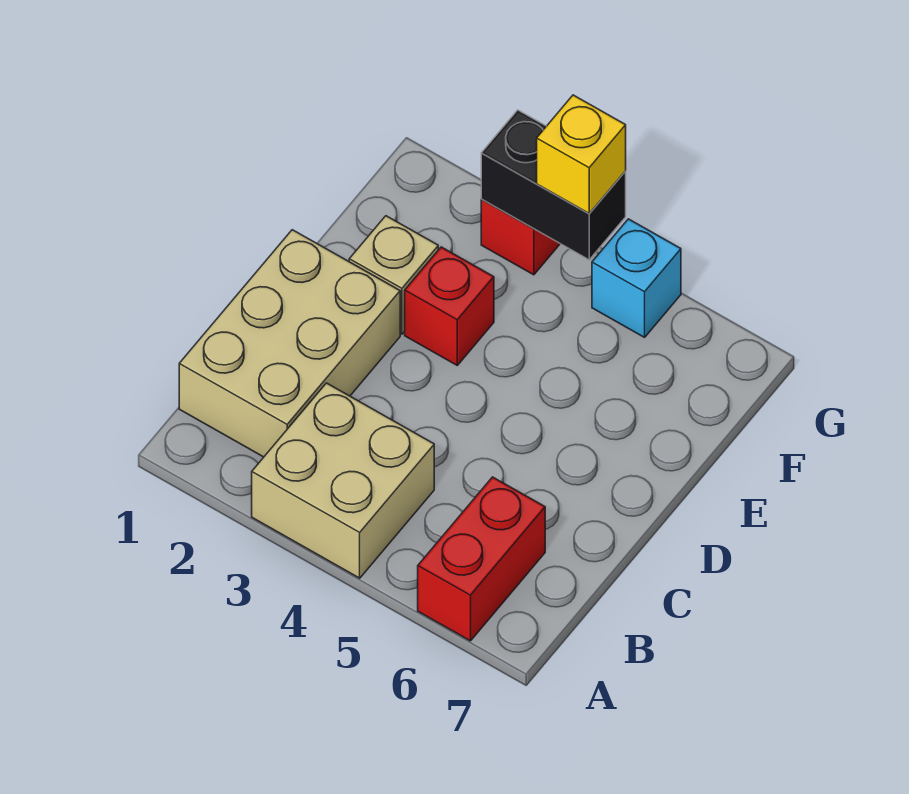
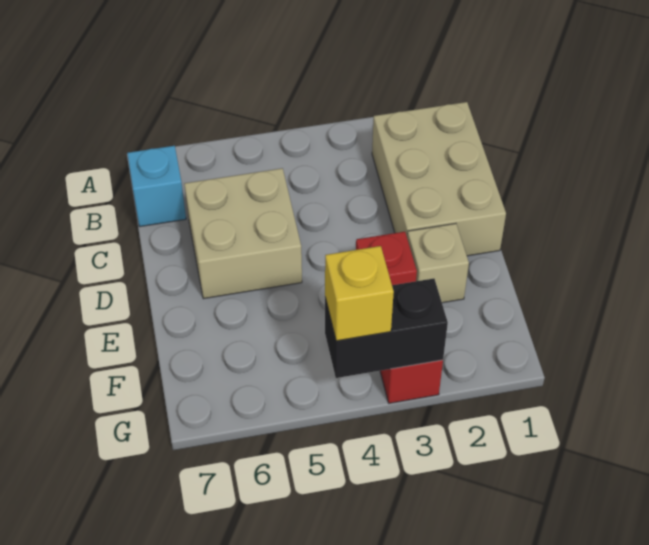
tan brick A3:B4 level 1 -> tan brick C5:D6 level 1
red brick A6:B6 level 1 -> none
cyan brick G5 level 1 -> cyan brick B7 level 1

